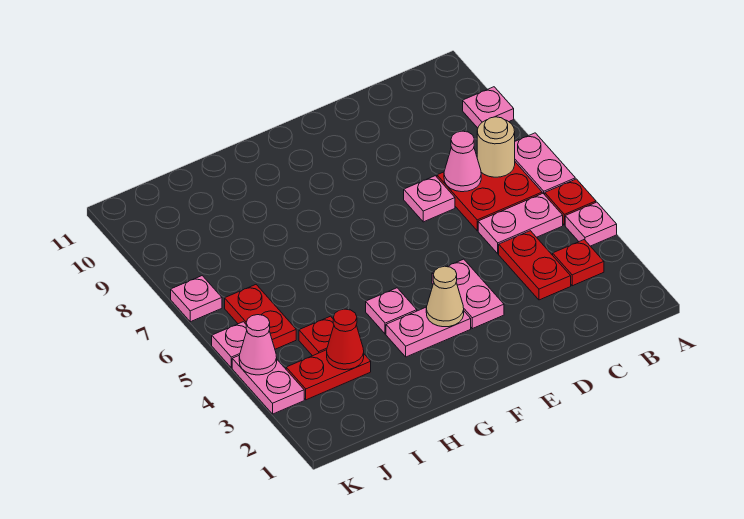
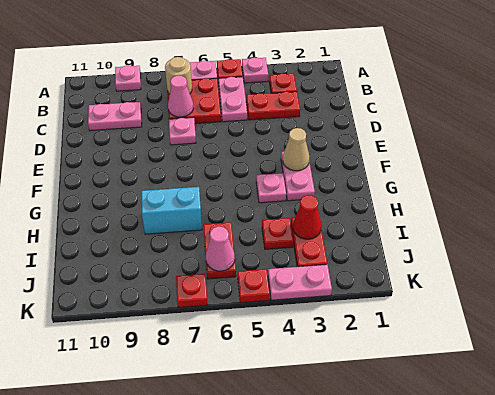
pink plate E3:E4 level 1 -> pink plate C9:C10 level 1
none -> cyan brick H7:H8 level 1
red plate J5:J6 level 1 -> red plate I6:J6 level 1
pink cone K4 level 2 -> pink cone J6 level 2
pink plate K5 level 1 -> red plate K5 level 1
pink plate K7 level 1 -> red plate K7 level 1

